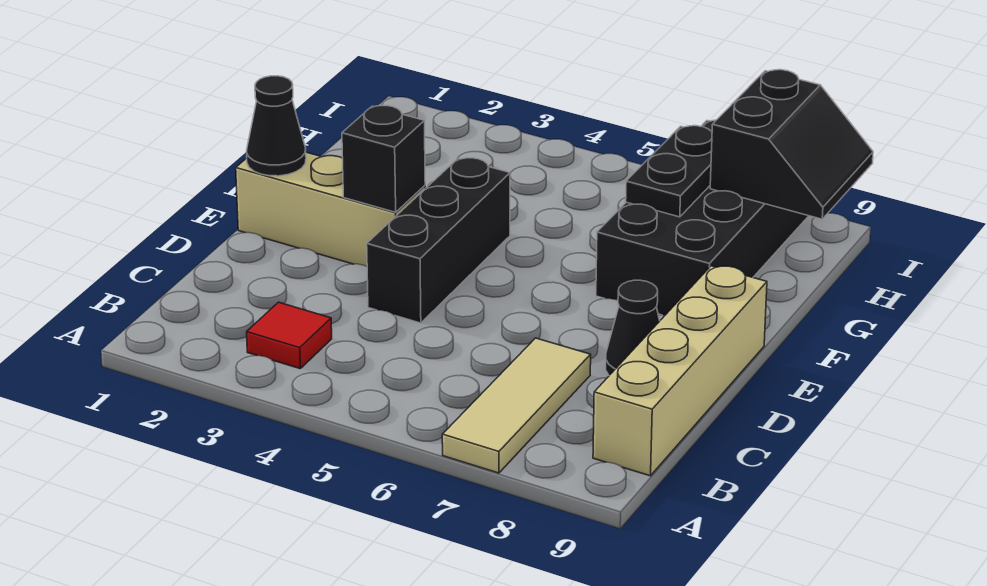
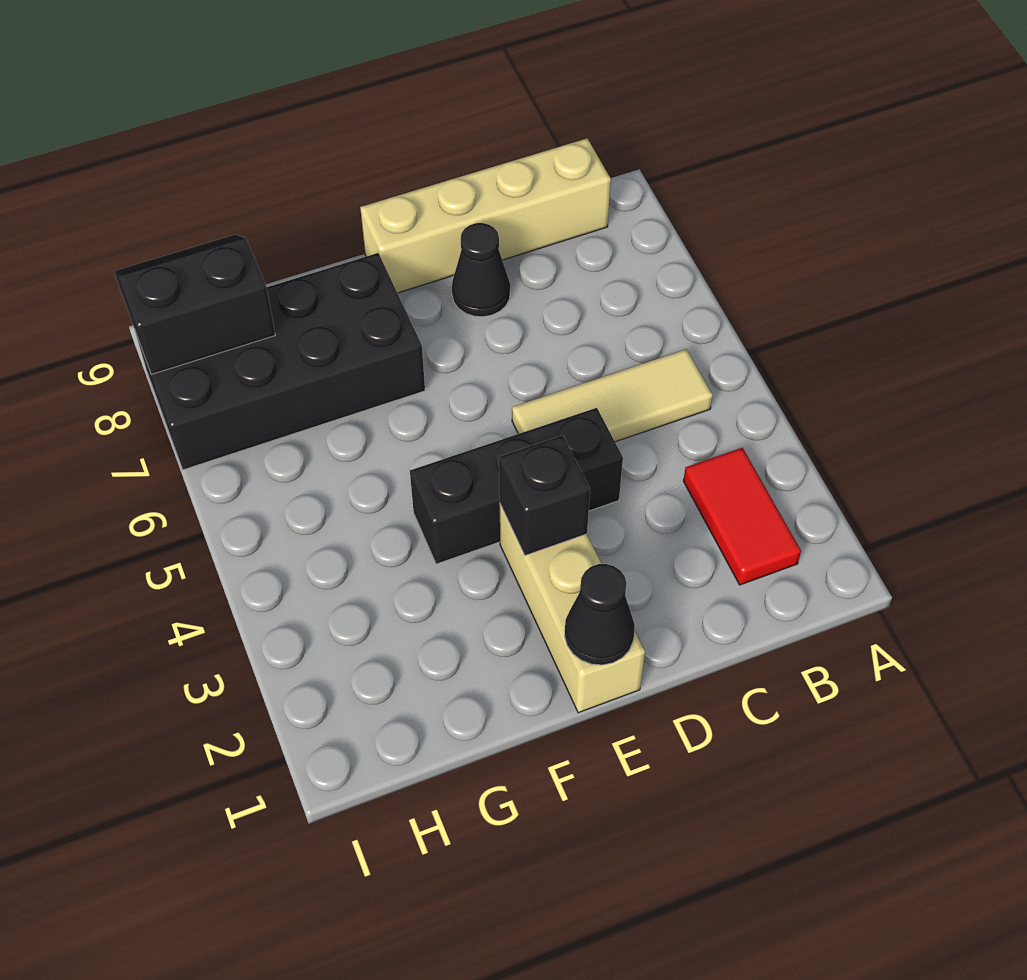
tan tile A7:C7 level 1 -> tan tile B5:D5 level 1
red tile B3 level 1 -> red tile B2:B3 level 1
black plate G7:H7 level 2 -> none

